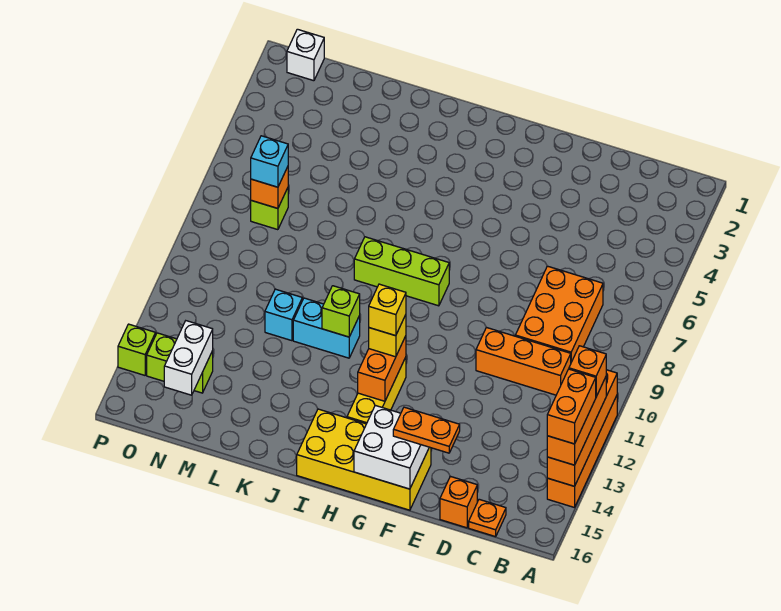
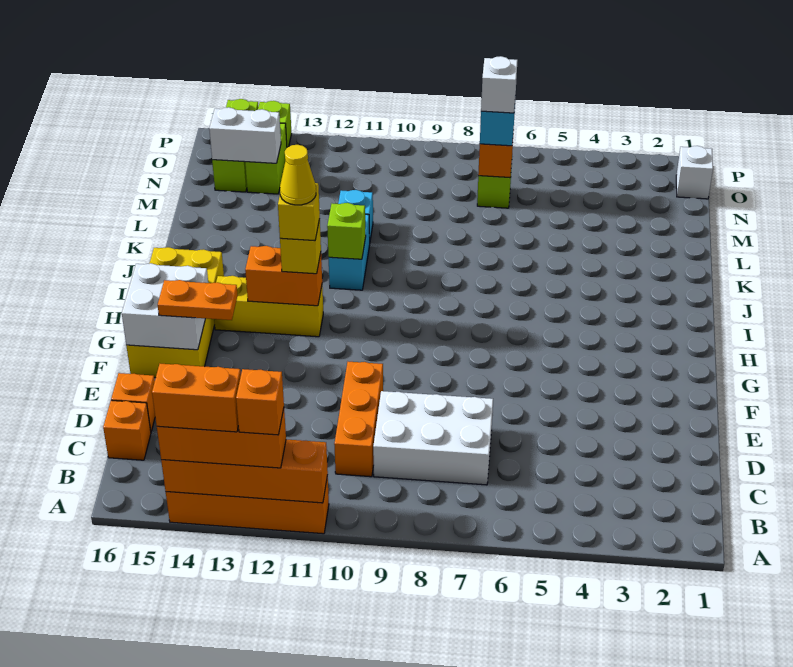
orange brick C7:D9 level 1 -> white brick C7:D9 level 1
orange plate C16 level 1 -> orange brick C16 level 1
orange plate E15:F15 level 3 -> orange plate F14:F15 level 3
lime brick H8:J8 level 1 -> lime brick N15:P15 level 1
none -> yellow cone H12 level 5
none -> white brick N7 level 4

